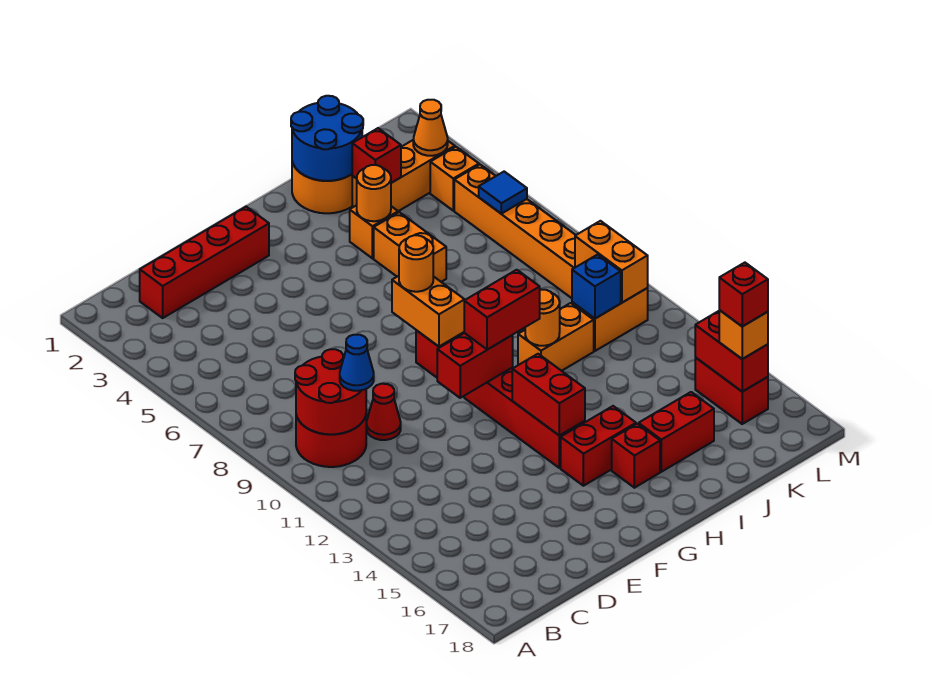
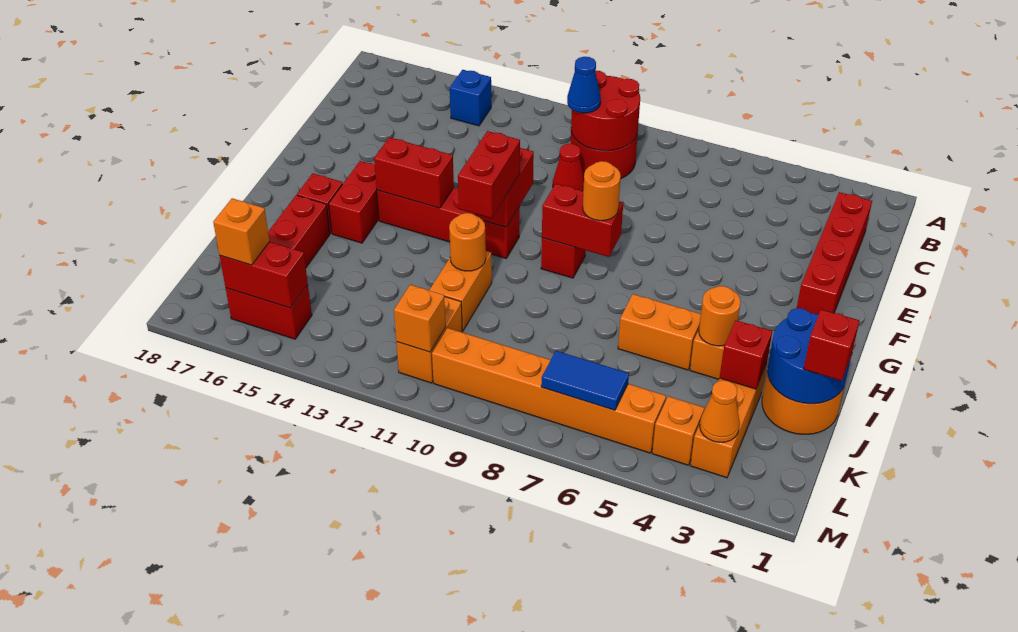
orange brick G8:G9 level 2 -> red brick G8:G9 level 2
blue brick K11 level 2 -> blue brick B14 level 1
blue tile L6 level 2 -> blue tile L6:L7 level 2
orange brick L10:L11 level 2 -> orange brick L11 level 2
red brick L16 level 4 -> red brick J1 level 3

